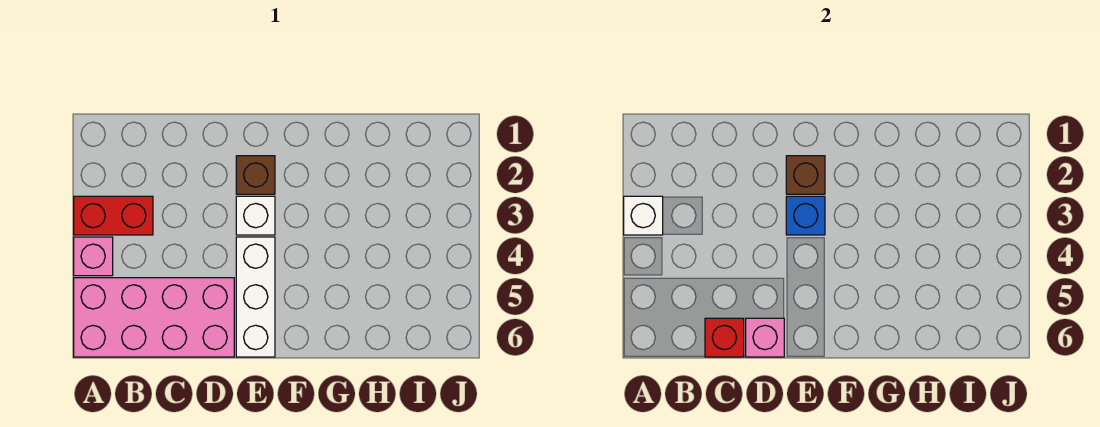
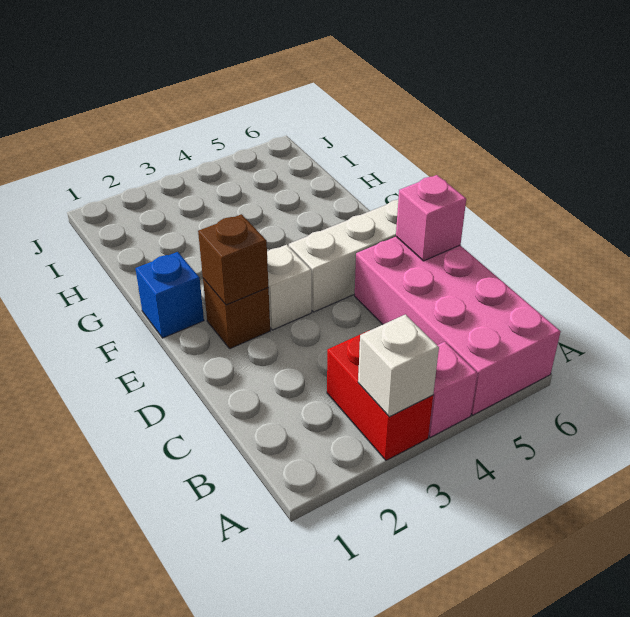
red brick C6 level 2 -> none
blue brick E3 level 2 -> blue brick F1 level 1

